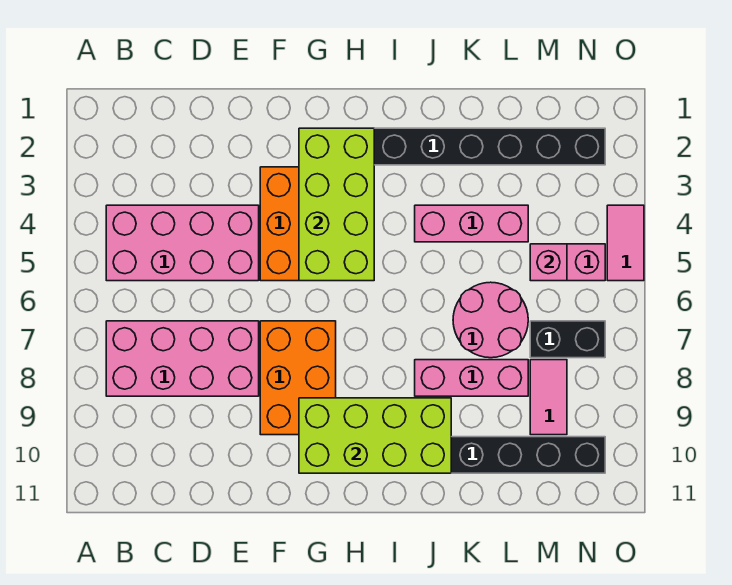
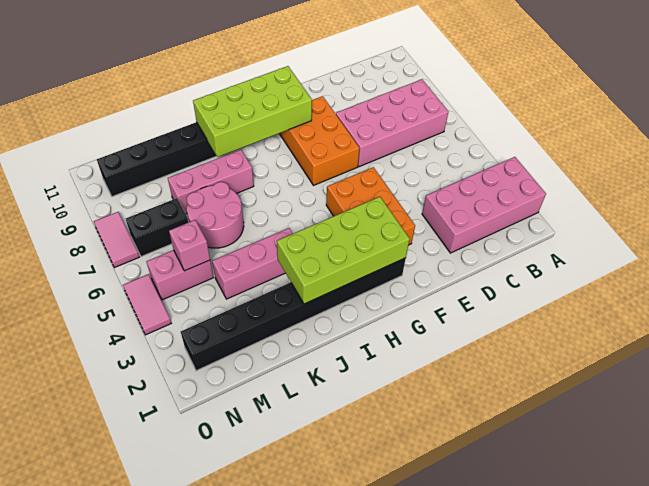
pink brick B4:E5 level 1 -> pink brick A2:D3 level 1
lime brick G2:H5 level 2 -> lime brick G2:J3 level 2
pink tile M8:M9 level 1 -> pink tile O7:O8 level 1

